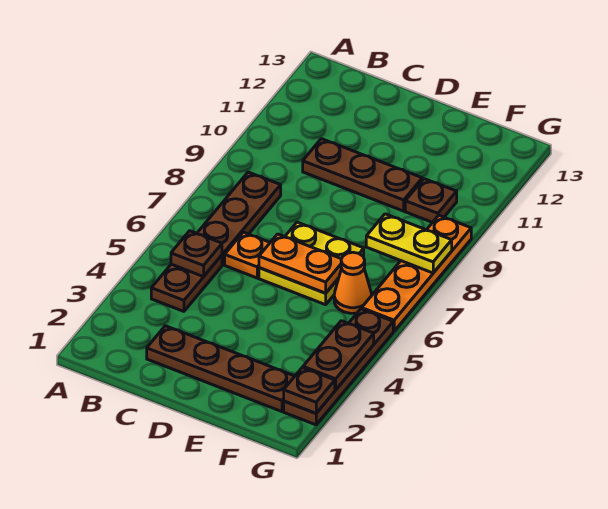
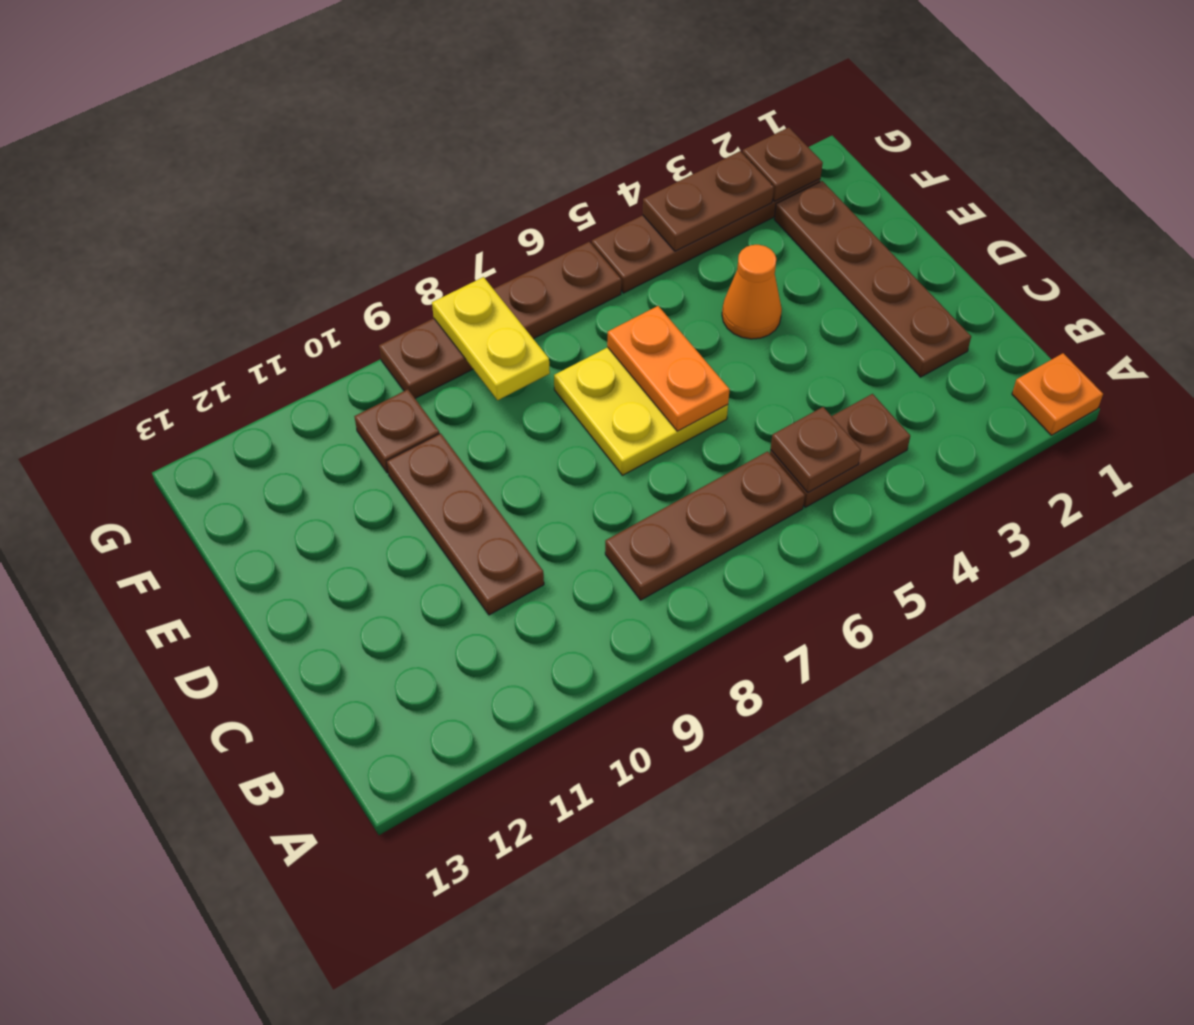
orange plate C6 level 1 -> orange plate A1 level 1
orange cone F6 level 1 -> orange cone E4 level 1
orange plate G6:G9 level 1 -> brown plate G6:G9 level 1

